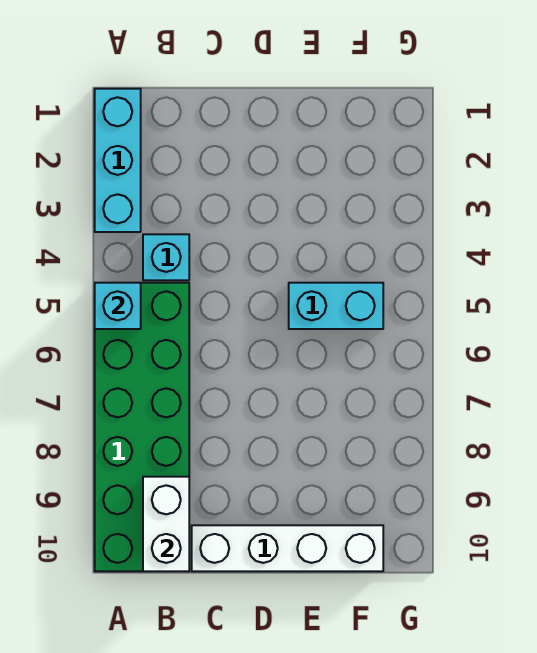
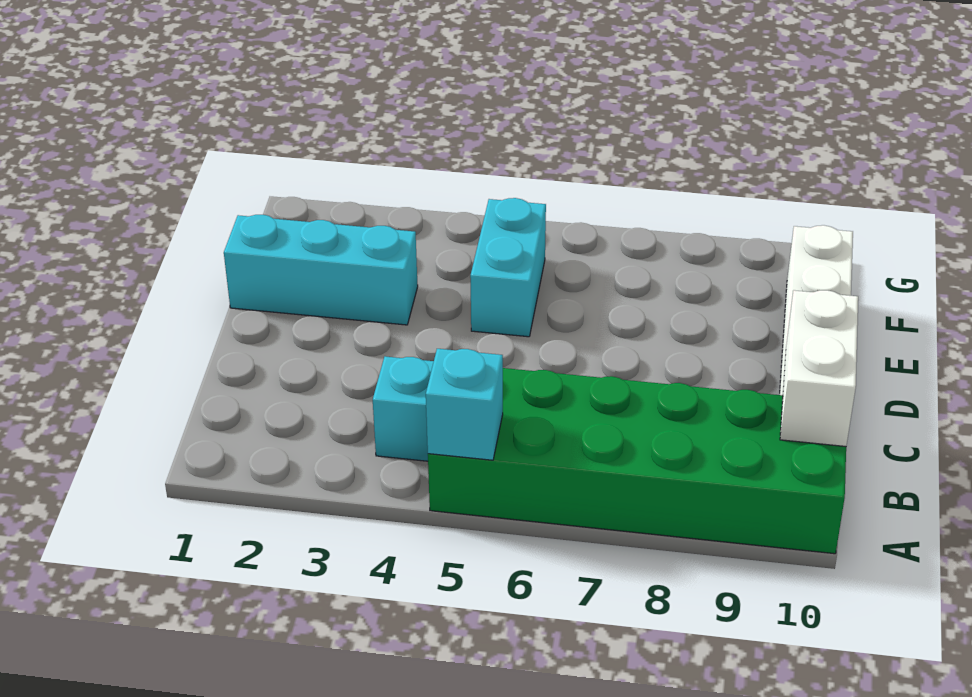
cyan brick A1:A3 level 1 -> cyan brick E1:E3 level 1
white brick B9:B10 level 2 -> white brick B10:C10 level 2

